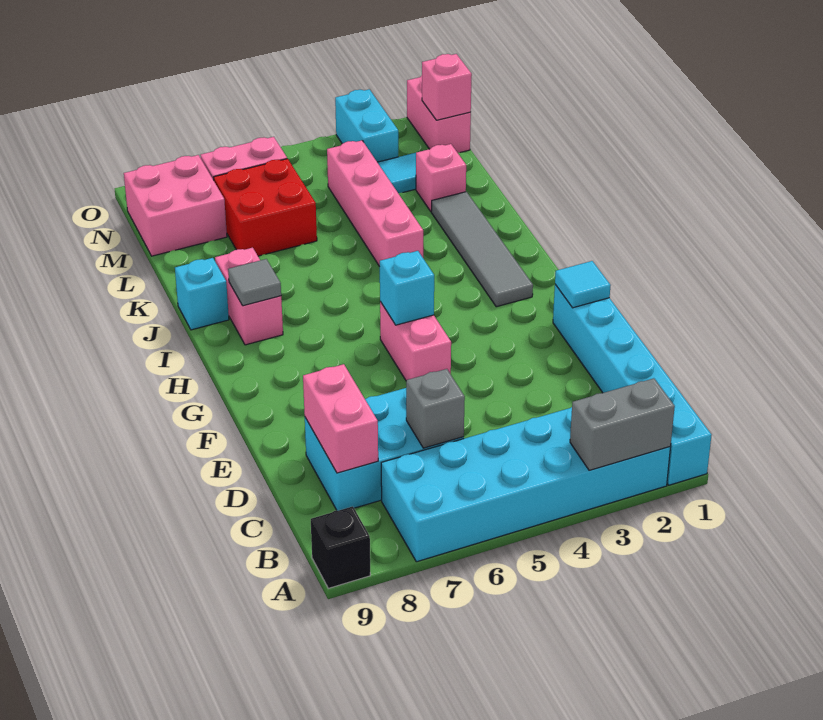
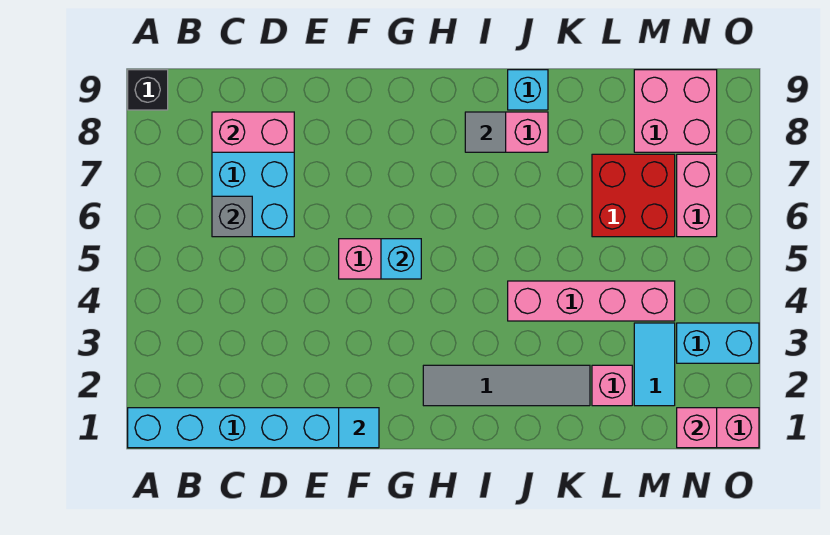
cyan brick A2:B7 level 1 -> none
grey brick A2:A3 level 2 -> none

